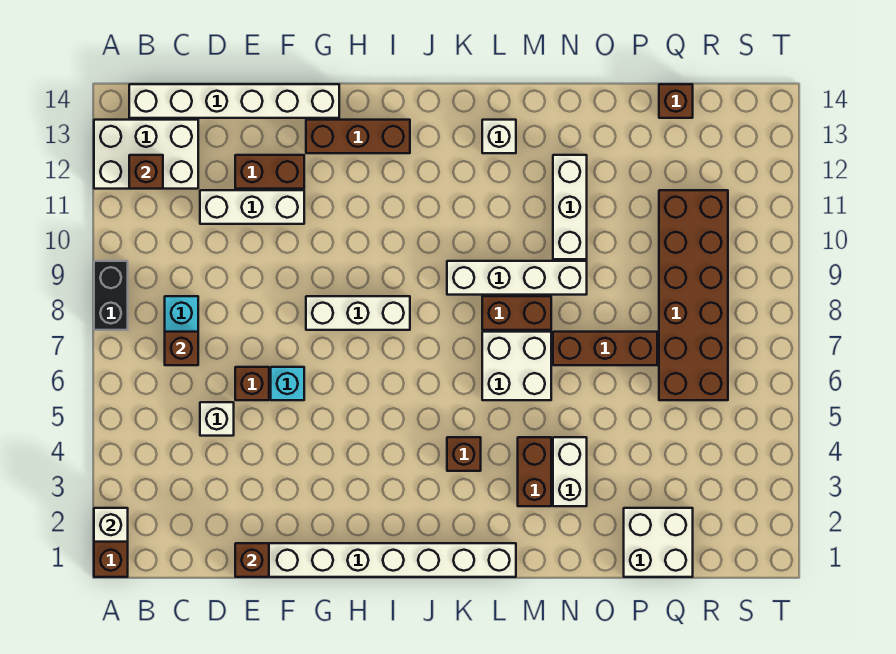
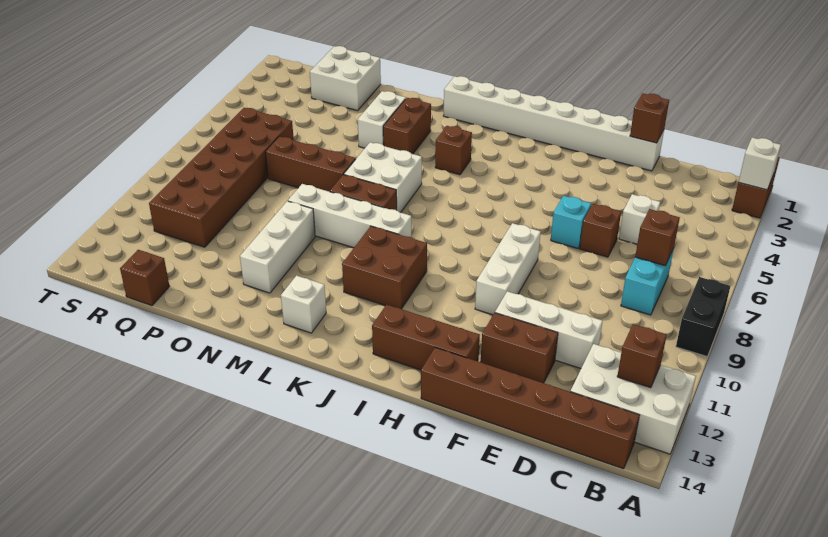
white brick B14:G14 level 1 -> brown brick B14:G14 level 1
white brick G8:I8 level 1 -> white brick G8:G10 level 1
none -> brown brick J10:K11 level 1

